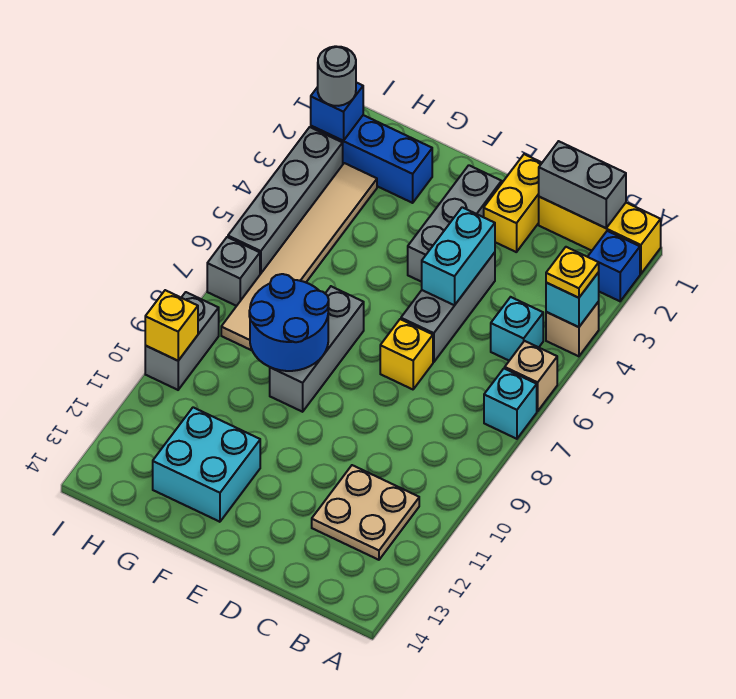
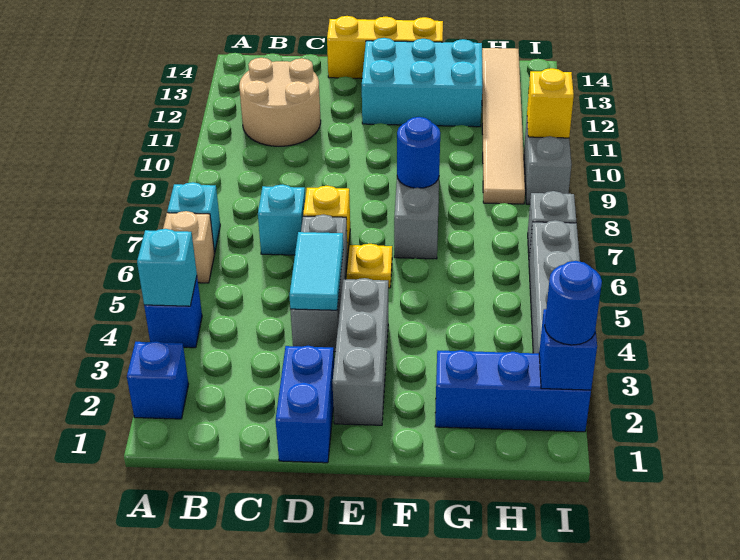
yellow brick A1:C1 level 1 -> yellow brick D14:F14 level 1
tan brick A4 level 1 -> blue brick A4 level 1
yellow plate A4 level 3 -> yellow plate E6 level 1
grey brick B1:C1 level 2 -> none
cyan brick B5 level 1 -> cyan brick C7 level 1
tan plate B11:C12 level 1 -> tan round brick B11:C12 level 1
yellow brick D1:D2 level 1 -> blue brick D1:D2 level 1
cyan brick D4:D5 level 2 -> cyan tile D4:D5 level 2
blue round brick F8:G9 level 2 -> blue round brick F8 level 2
cyan brick F12:G13 level 1 -> cyan brick E12:G13 level 1
tan tile H3:H8 level 1 -> tan tile H9:H14 level 1
grey round brick I2 level 3 -> blue round brick I2 level 3

